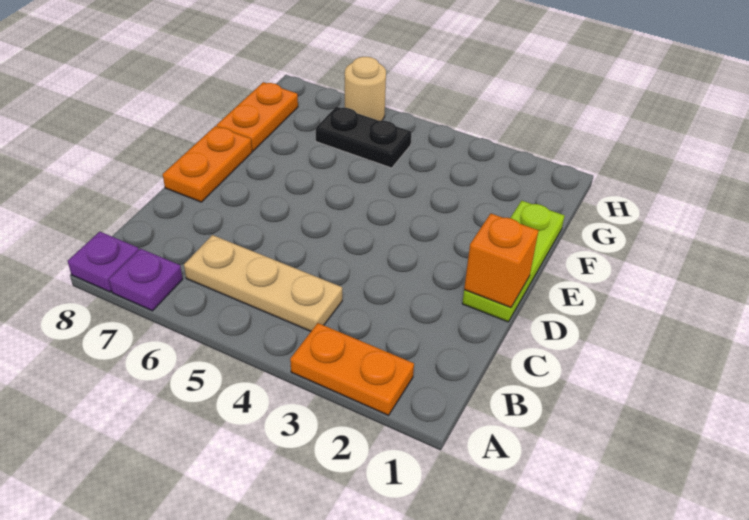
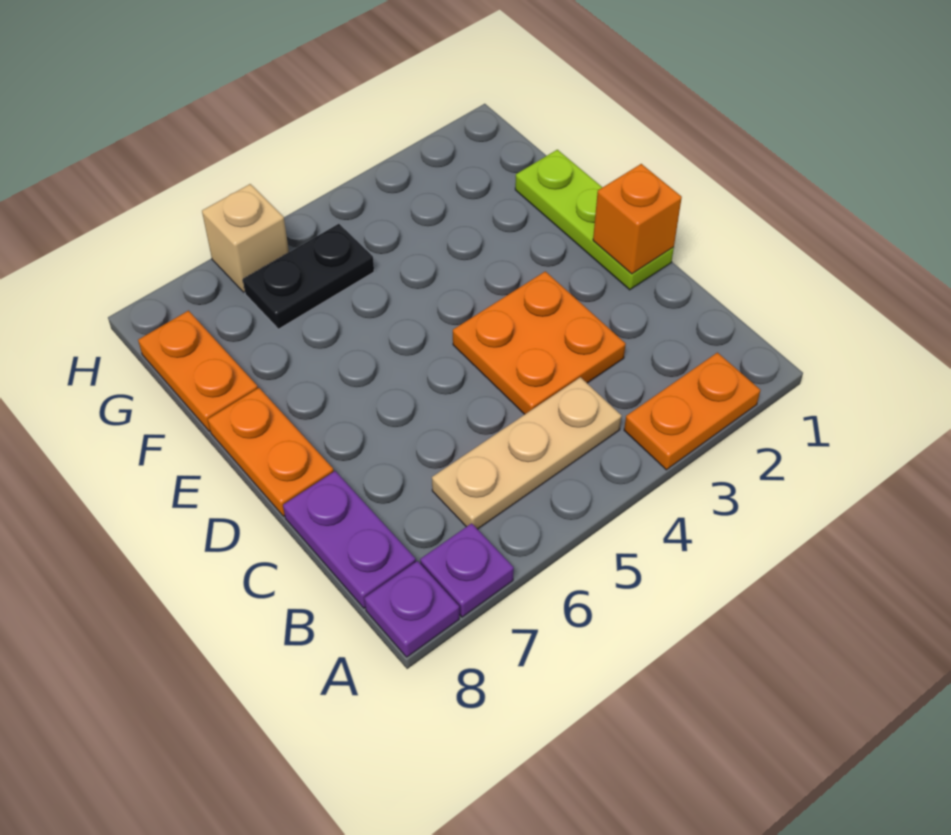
none -> purple plate B8:C8 level 1
none -> orange plate C3:D4 level 1
tan round brick H6 level 1 -> tan brick H6 level 1

